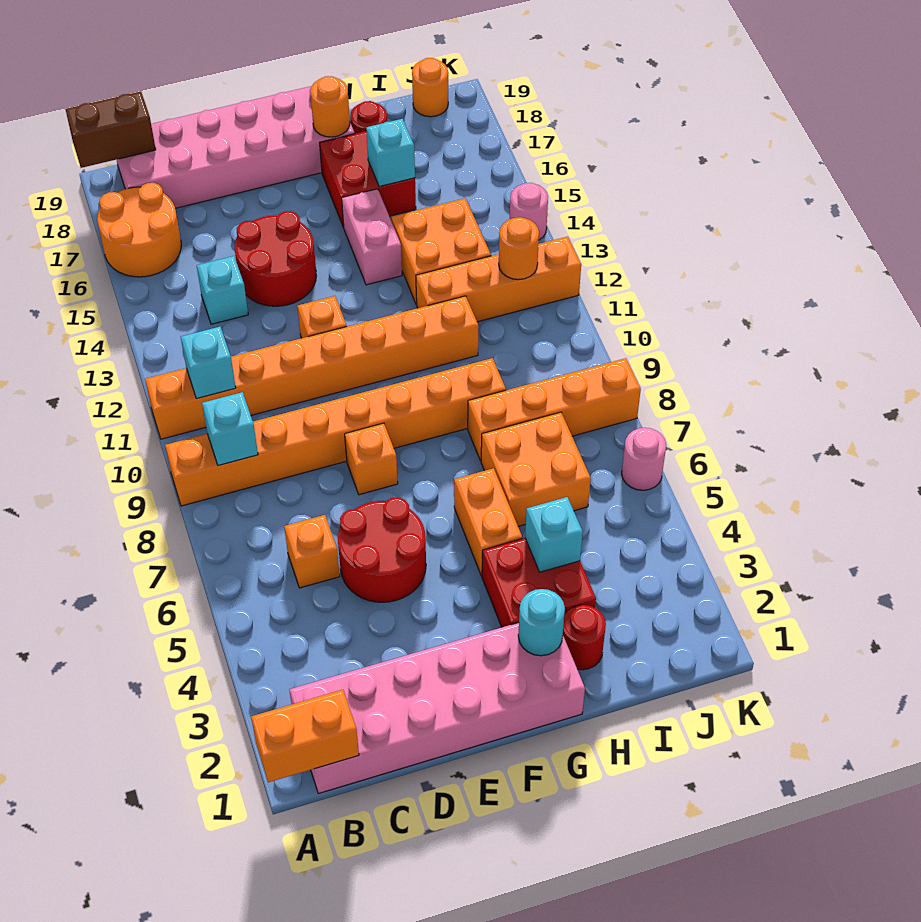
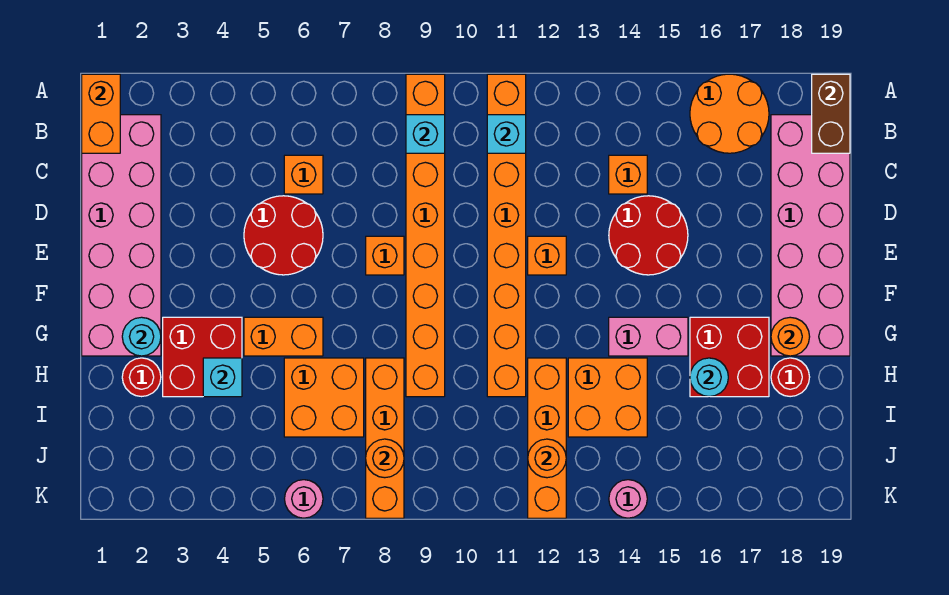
cyan brick C14 level 1 -> orange brick C14 level 1
cyan brick H16 level 2 -> cyan round brick H16 level 2
orange round brick J19 level 1 -> orange round brick J8 level 2

